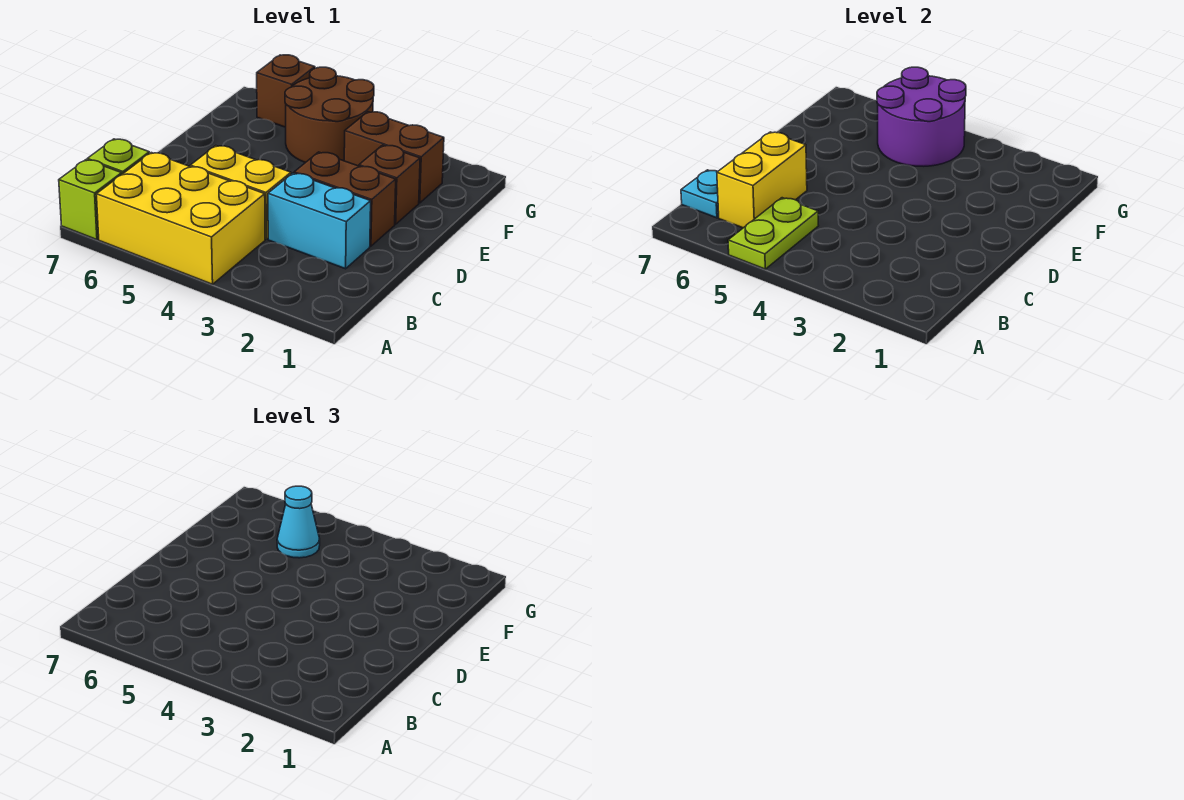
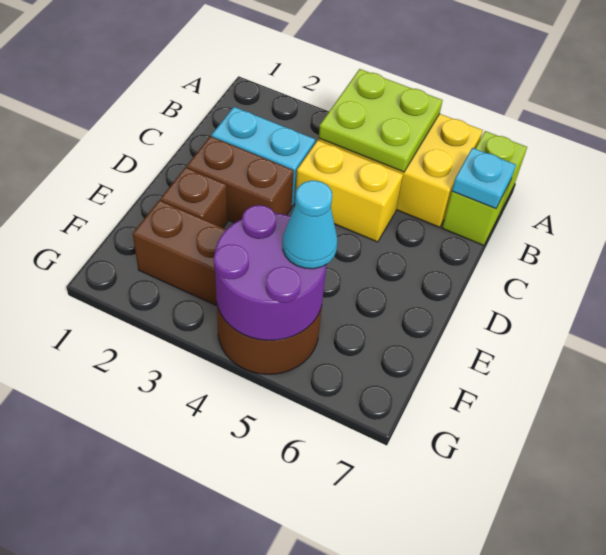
lime plate A5:B5 level 2 -> lime plate A4:B5 level 2
yellow brick B6:C6 level 2 -> none
brown brick G6 level 1 -> none

